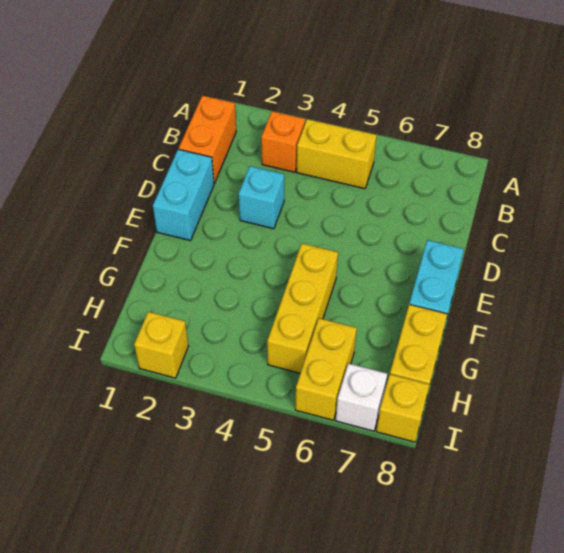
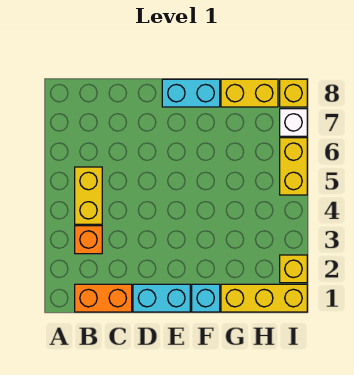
cyan brick D3 level 1 -> cyan brick F1 level 1
yellow brick F5:H5 level 1 -> yellow brick G1:I1 level 1
yellow brick H6:I6 level 1 -> yellow brick I5:I6 level 1

